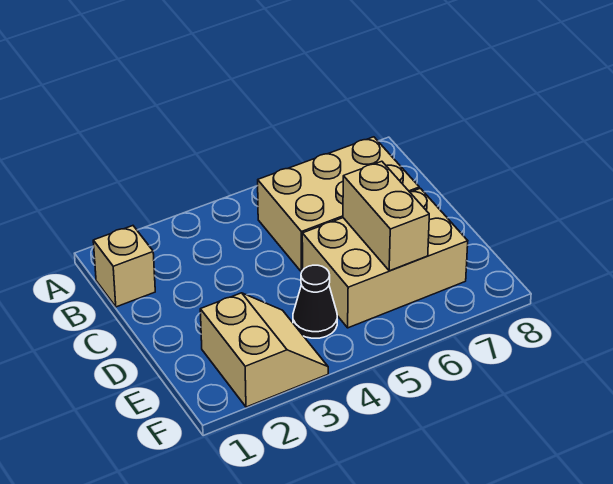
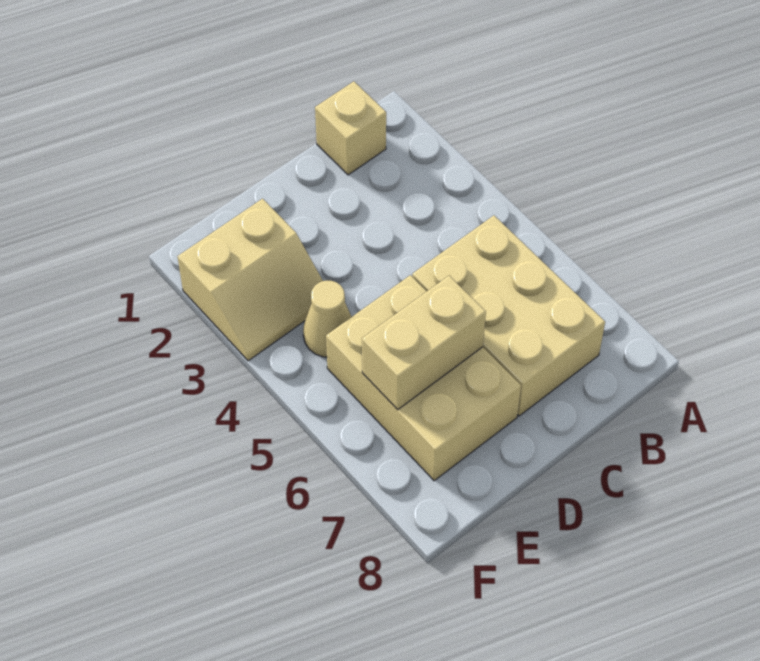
black cone E4 level 1 -> tan cone E4 level 1

